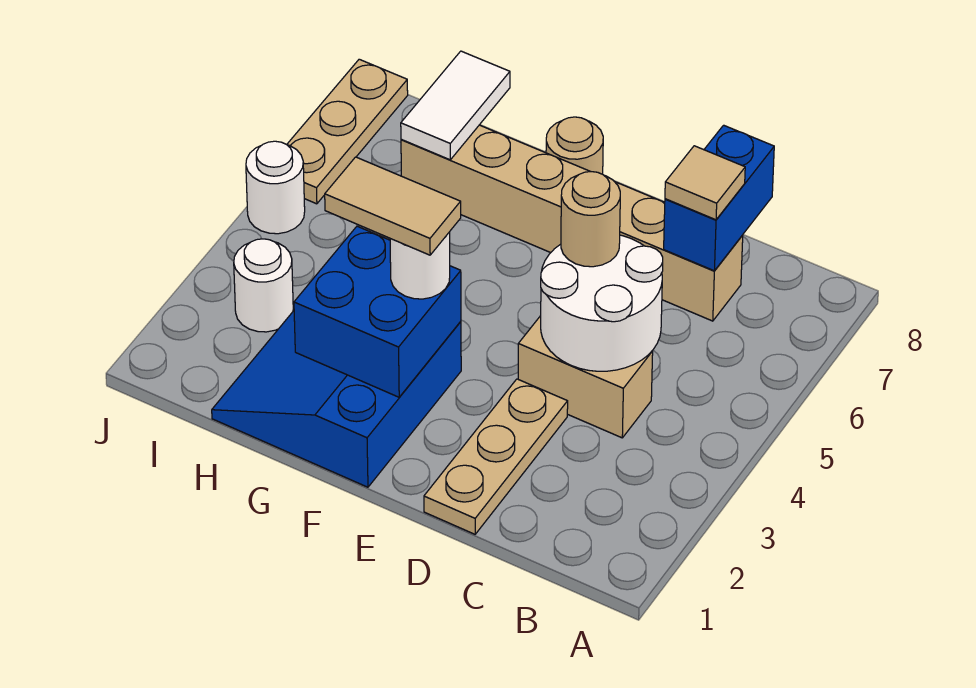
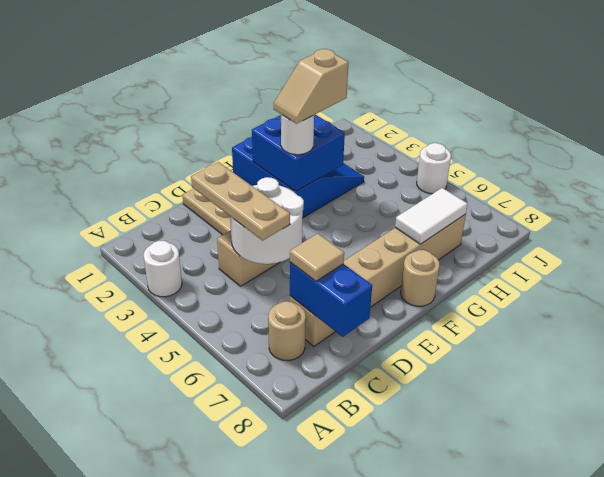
tan round brick D5 level 3 -> tan round brick B7 level 1
tan tile F3:G3 level 4 -> tan slope F3:G3 level 4 top G
white tile H7:H8 level 2 -> white tile G7:H7 level 2
white round brick I3 level 1 -> white round brick A3 level 1
tan plate J6:J8 level 1 -> tan plate C3:C5 level 3

